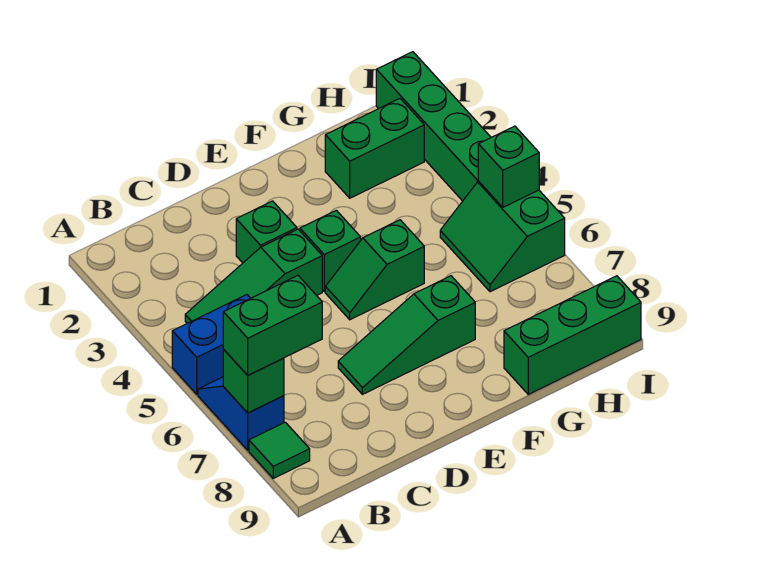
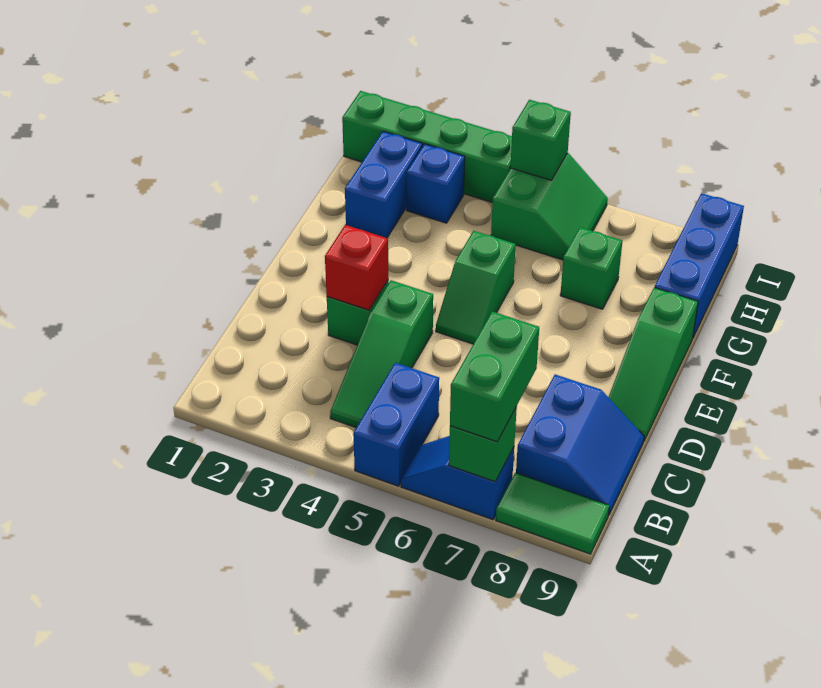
green tile A8 level 1 -> green tile A8:A9 level 1
none -> blue slope B8:C9 level 1 top 8
none -> red brick D3 level 2
green slope D7:F7 level 1 top F -> green slope D9:F9 level 1 top F
green brick E4 level 1 -> green brick G7 level 1
green brick G2:H2 level 1 -> blue brick G2:H2 level 1
green brick G9:I9 level 1 -> blue brick G9:I9 level 1
none -> blue brick H3 level 1
green slope H5:I6 level 1 top I -> green slope H5:I6 level 1 top 5

